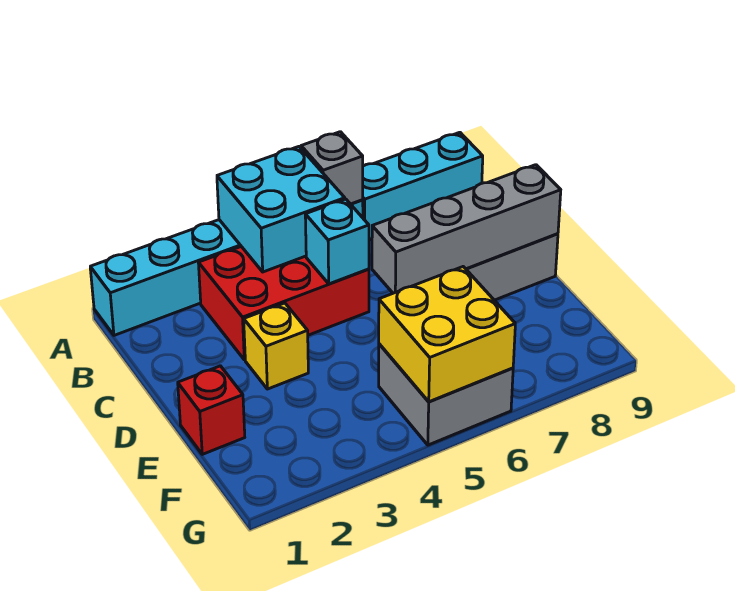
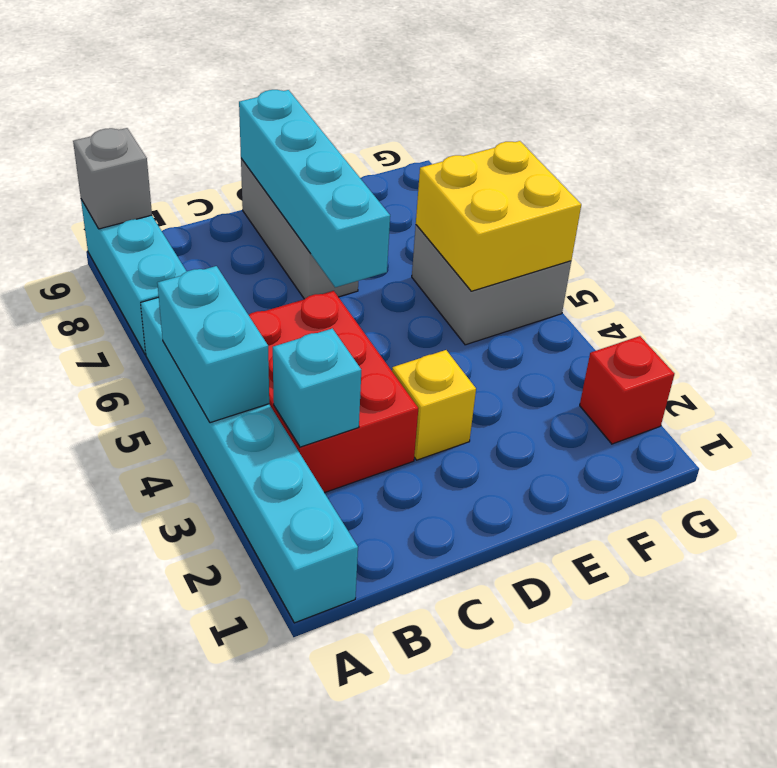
cyan brick A4:B5 level 2 -> cyan brick A4:A5 level 2
grey brick A6 level 2 -> grey brick A9 level 2
cyan brick C5 level 2 -> cyan brick B3 level 2
grey brick D6:D9 level 2 -> cyan brick D6:D9 level 2
red brick E1 level 1 -> red brick G2 level 1

